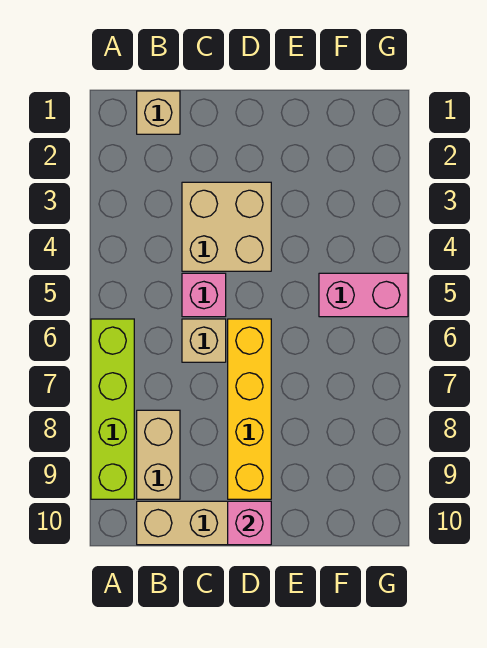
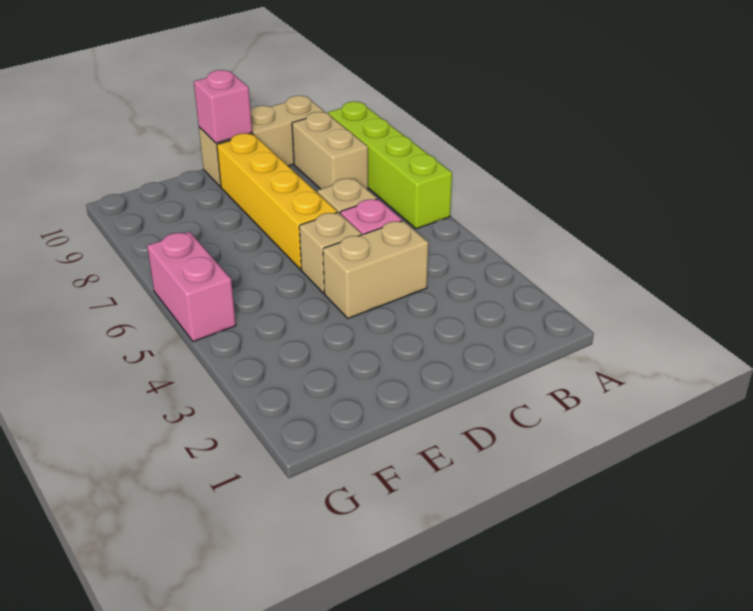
tan brick B1 level 1 -> tan brick D5 level 1
tan brick C3:D4 level 1 -> tan brick C4:D4 level 1
pink brick F5:G5 level 1 -> pink brick G5:G6 level 1

